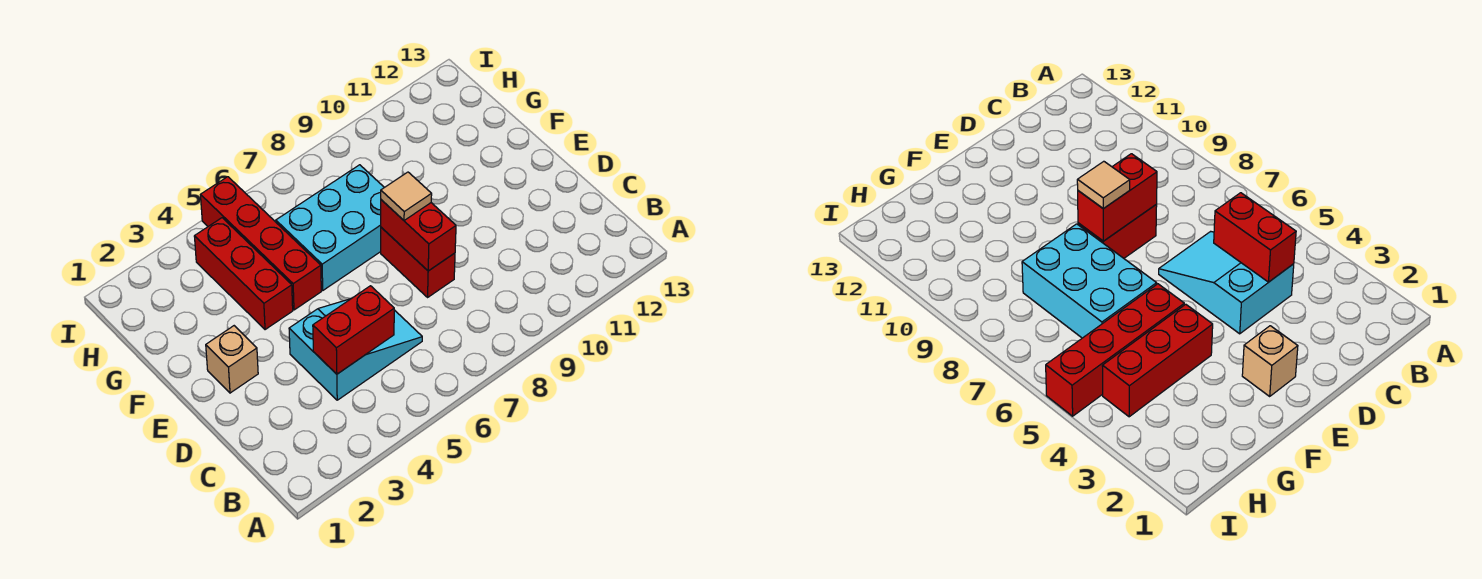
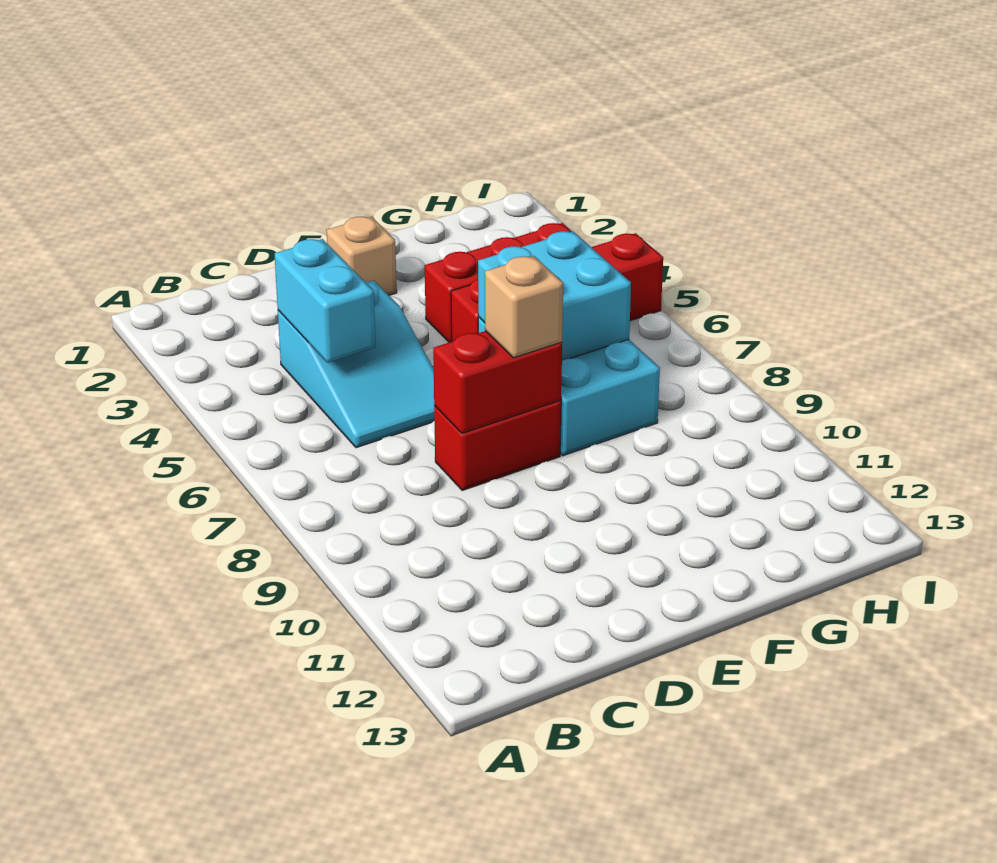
red brick C4:C5 level 2 -> cyan brick C4:C5 level 2
tan tile E8 level 3 -> tan brick E8 level 3
none -> cyan brick F6:G7 level 2

